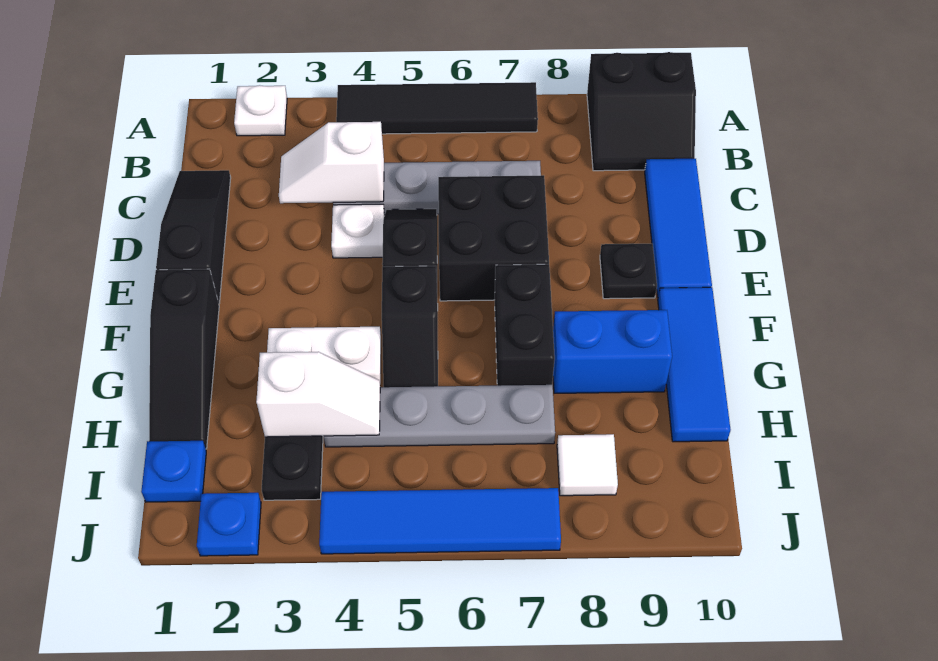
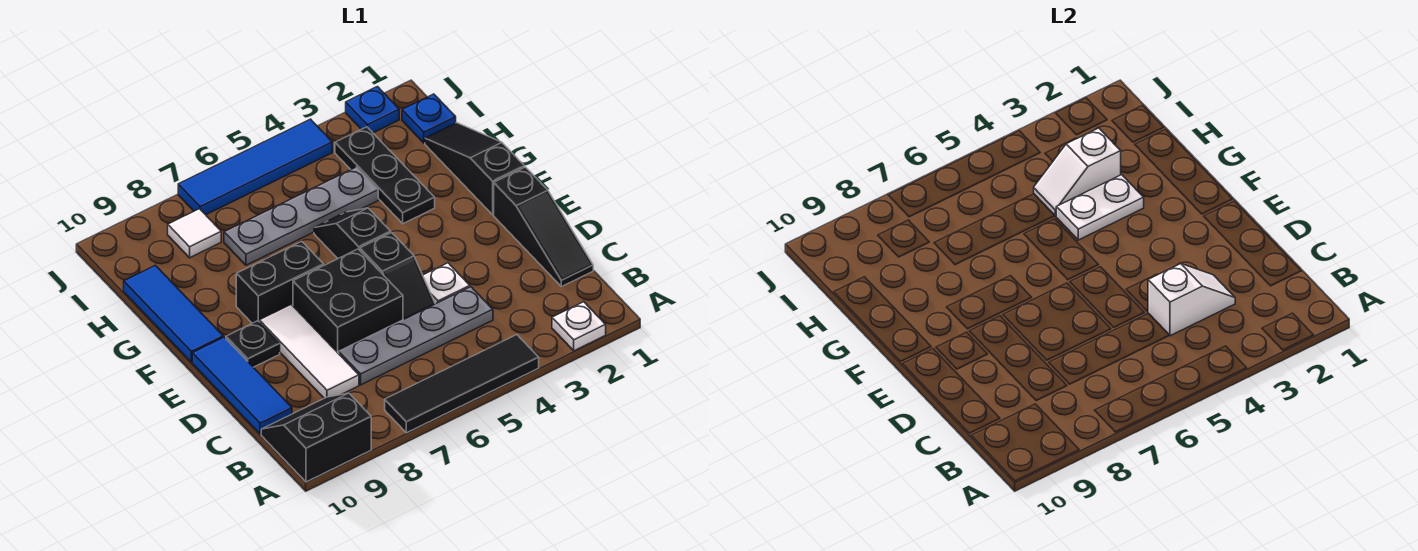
none -> white tile C8:E8 level 1
black brick F7:G7 level 1 -> black brick F7:F8 level 1
blue brick G8:G9 level 1 -> none

